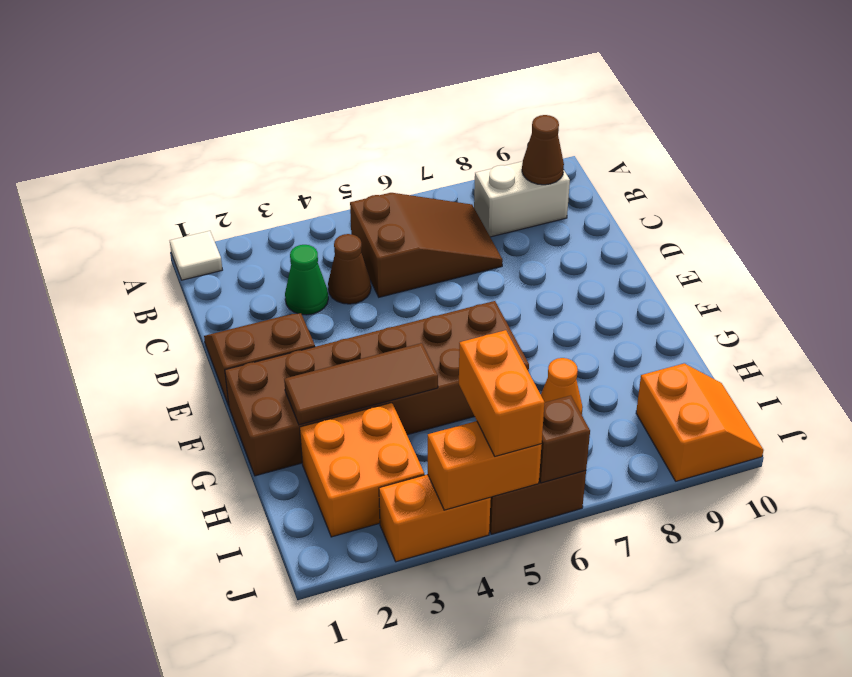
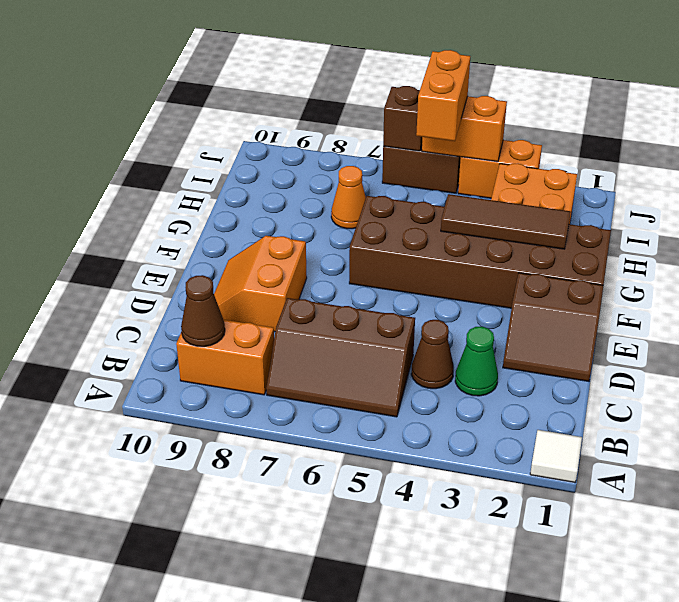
brown slope B5:C7 level 1 top 5 -> brown slope B5:C7 level 1 top C
white brick B8:B9 level 1 -> orange brick B8:B9 level 1
orange slope I9:J10 level 1 top 9 -> orange slope D8:E9 level 1 top 8

